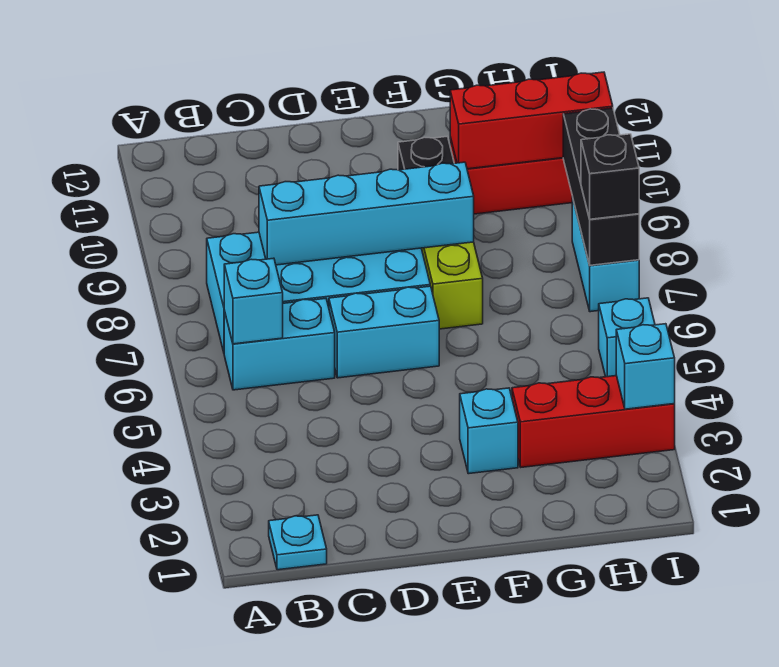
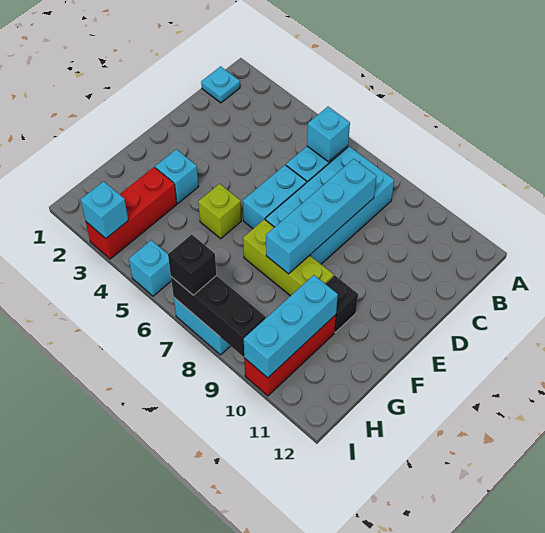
none -> lime brick F5 level 1
red brick G10:I10 level 2 -> cyan brick G10:I10 level 2

